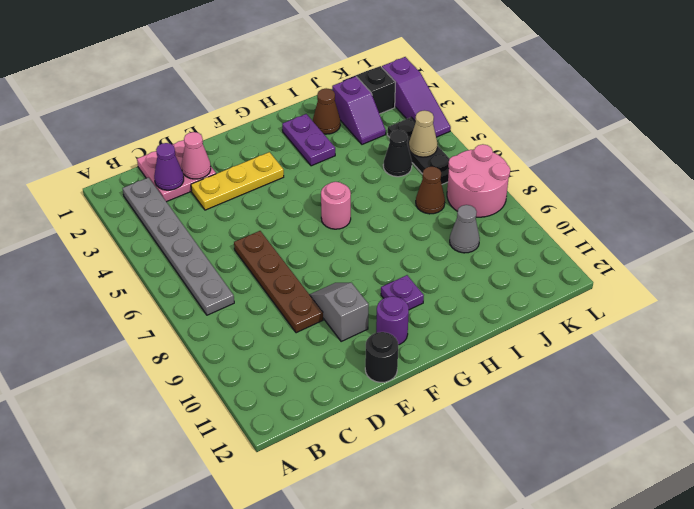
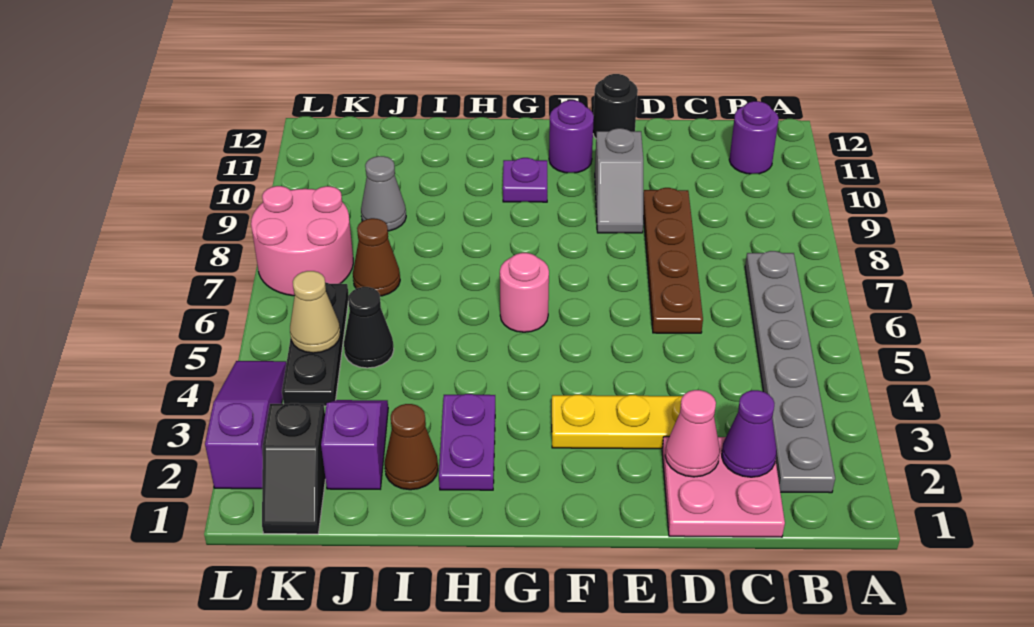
none -> purple round brick B11 level 1

